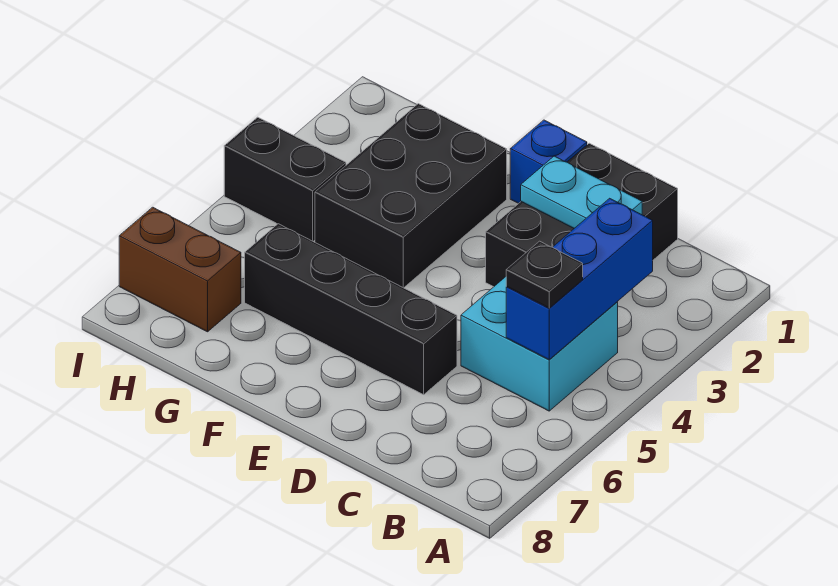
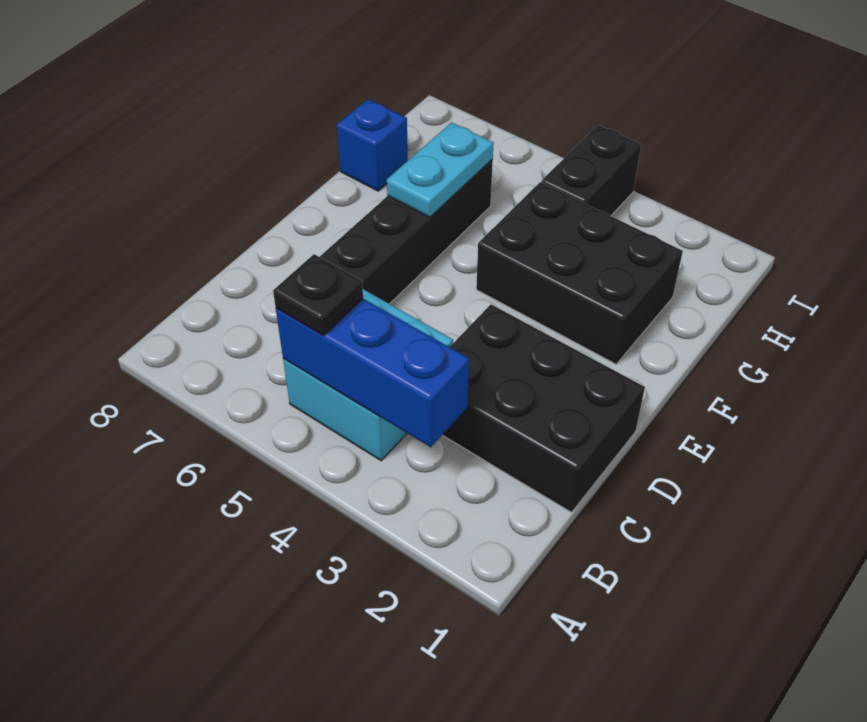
cyan plate C2:D2 level 2 -> cyan plate F6:G6 level 2
blue brick E1 level 1 -> blue brick G8 level 1
brown brick H7:I7 level 1 -> none

